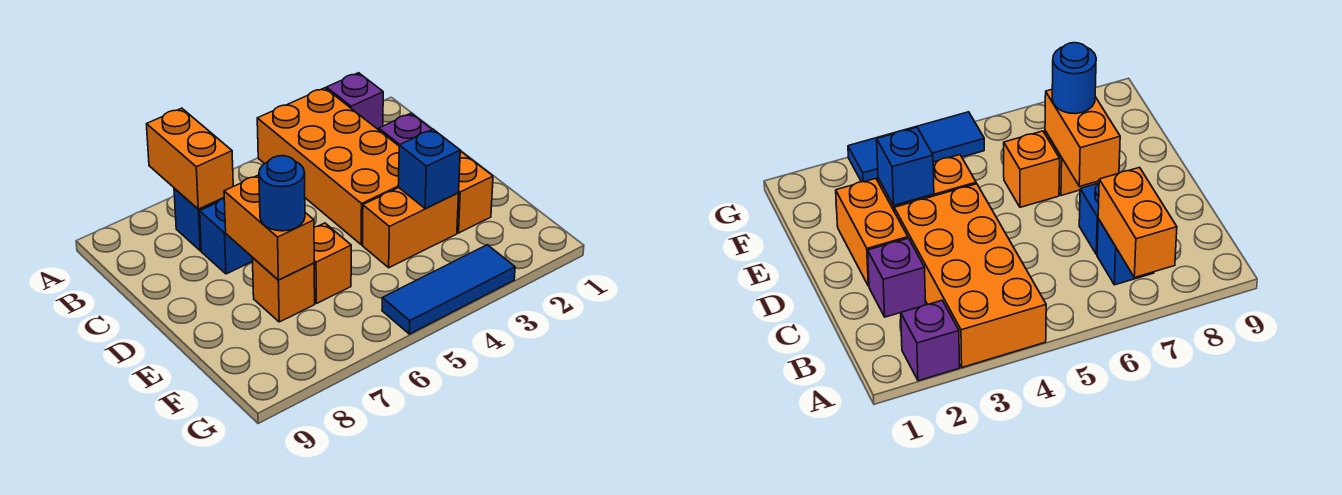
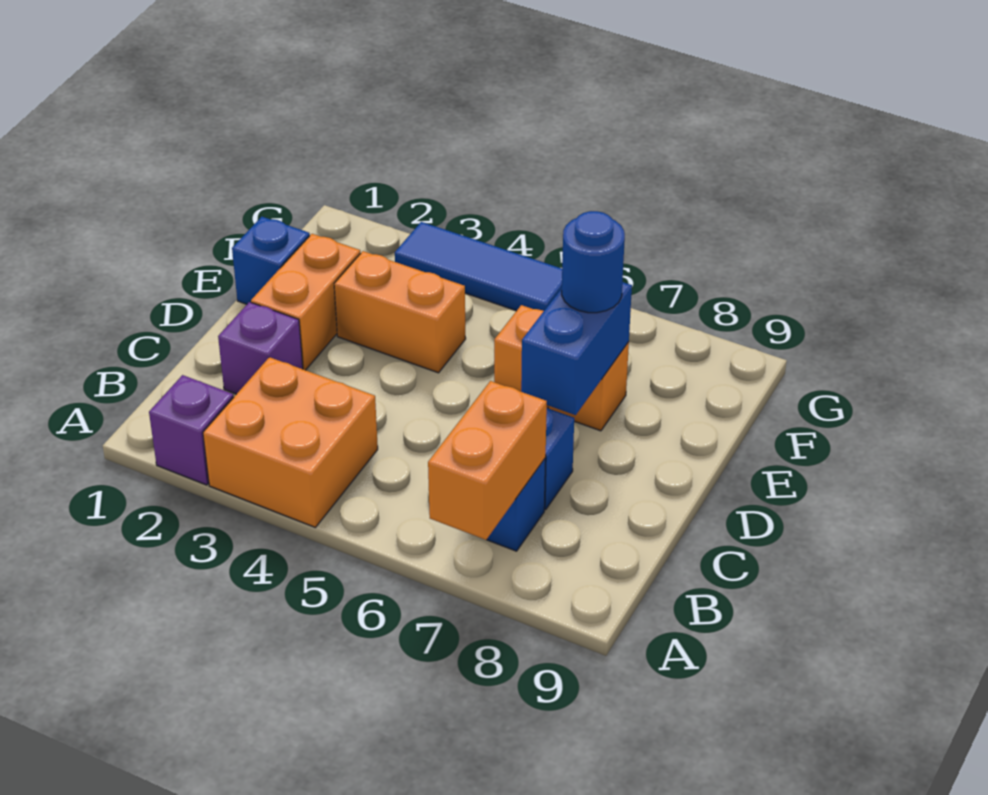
orange brick A3:D4 level 1 -> orange brick A3:B4 level 1
orange brick D7:E7 level 2 -> blue brick D7:E7 level 2
blue brick E3 level 2 -> blue brick E1 level 1

